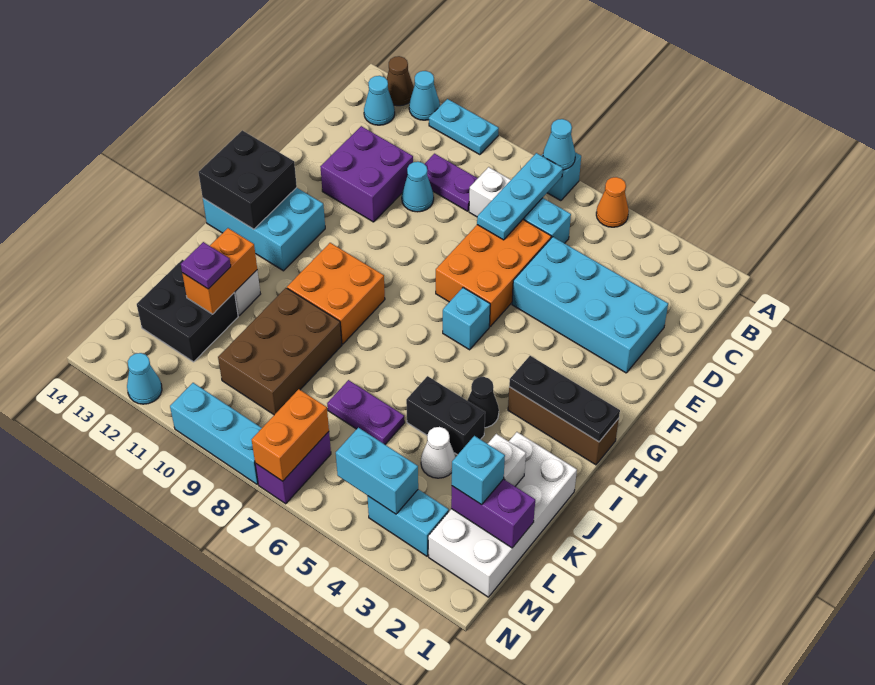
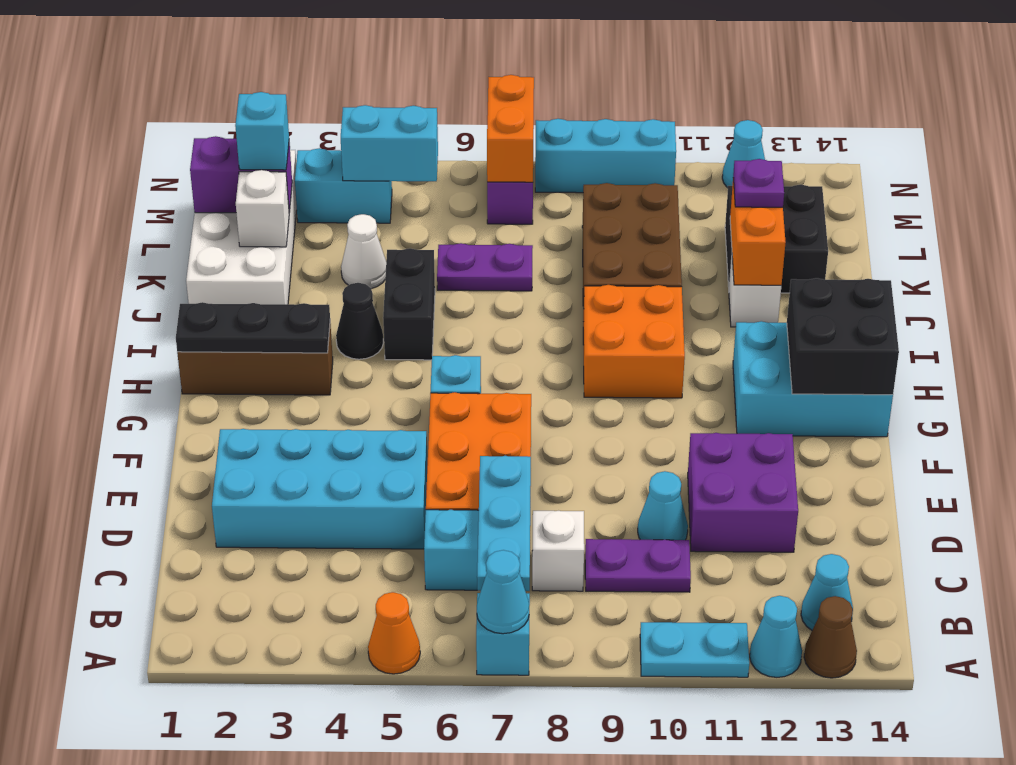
black brick J4:J5 level 1 -> black brick I5:J5 level 1

